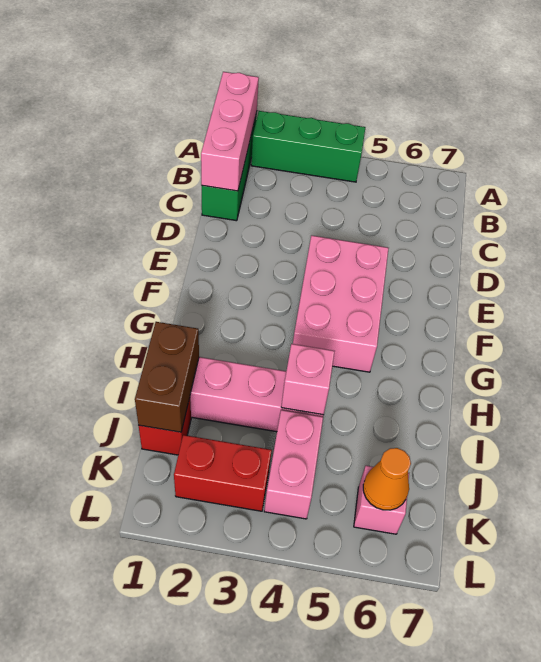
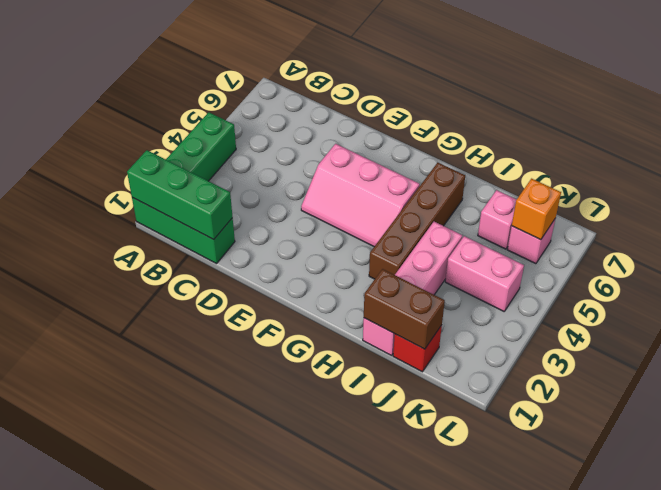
pink brick A1:C1 level 2 -> green brick A1:C1 level 2
pink brick E4:G5 level 1 -> pink slope E4:G5 level 1 top 5
none -> brown brick H3:H6 level 1
pink brick I4 level 2 -> pink brick J6 level 1
red brick K2:K3 level 1 -> none
orange cone K6 level 2 -> orange brick K6 level 2

